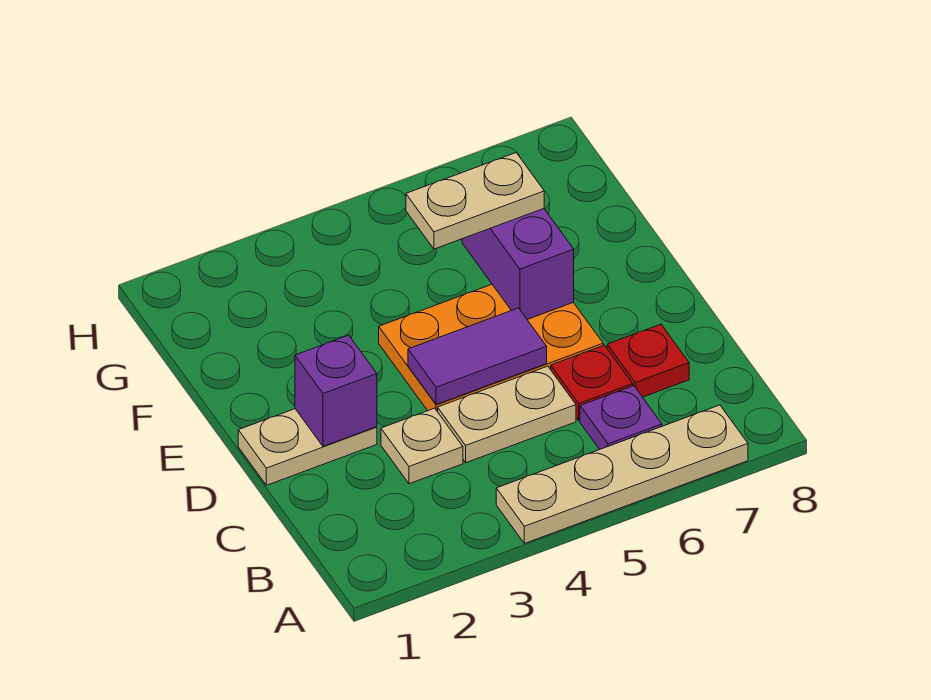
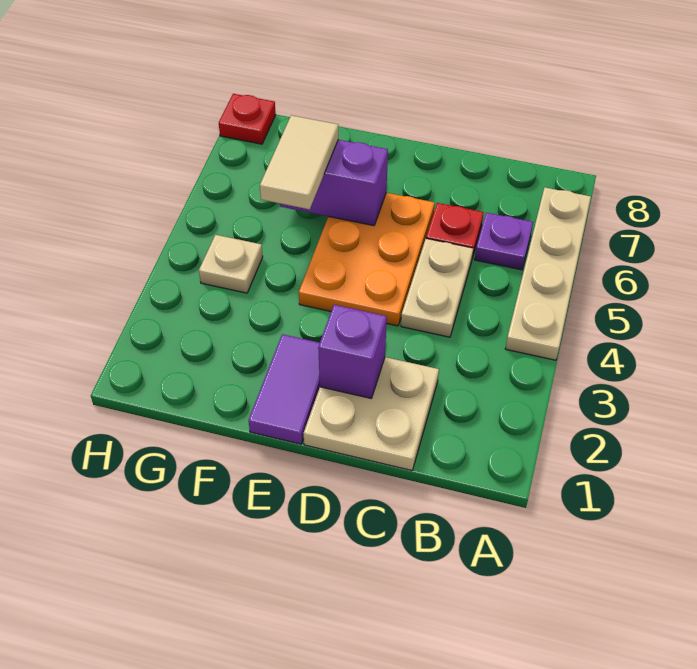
tan plate C3 level 1 -> tan plate G4 level 1
red plate C7 level 1 -> red plate H8 level 1
tan plate D1:D2 level 1 -> tan plate C1:D2 level 1
purple tile D4:D5 level 2 -> purple tile E1:E2 level 1
tan plate F5:F6 level 3 -> tan tile F5:F6 level 3

